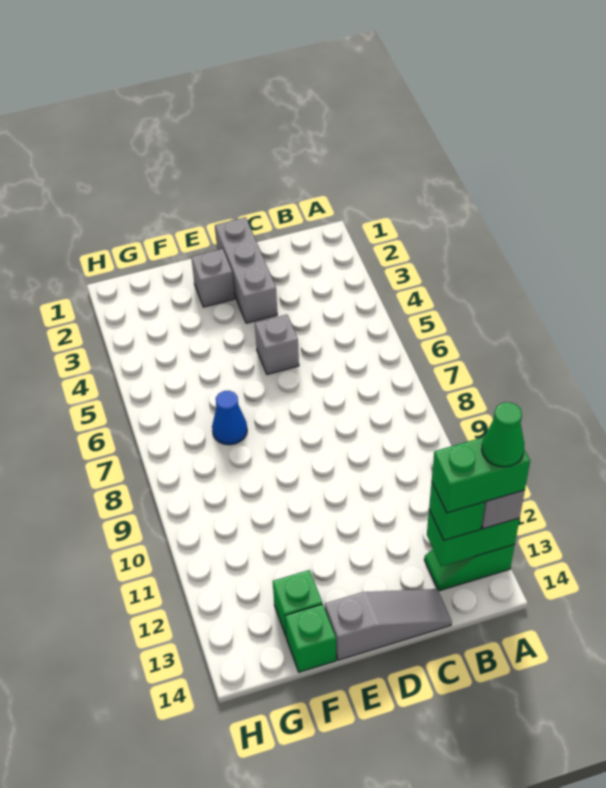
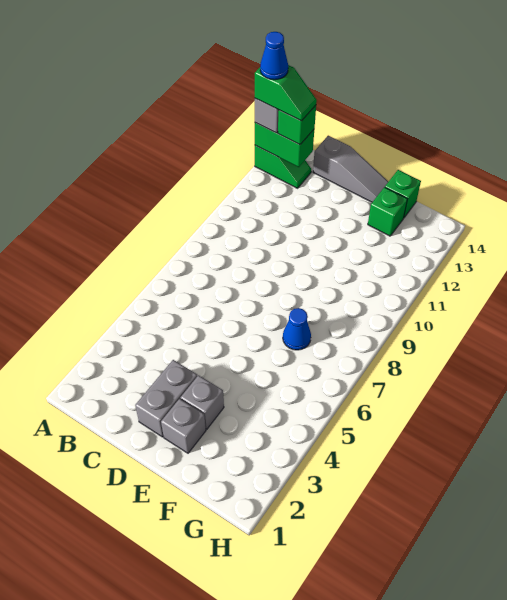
green brick A13:B13 level 4 -> green slope A13:B13 level 4 top A
green cone A13 level 5 -> blue cone A13 level 5
grey slope C14:E14 level 1 top E -> grey slope C14:E14 level 1 top C
grey brick D1:D3 level 1 -> grey brick D2:D3 level 1
grey brick D5 level 1 -> grey brick E3 level 1

